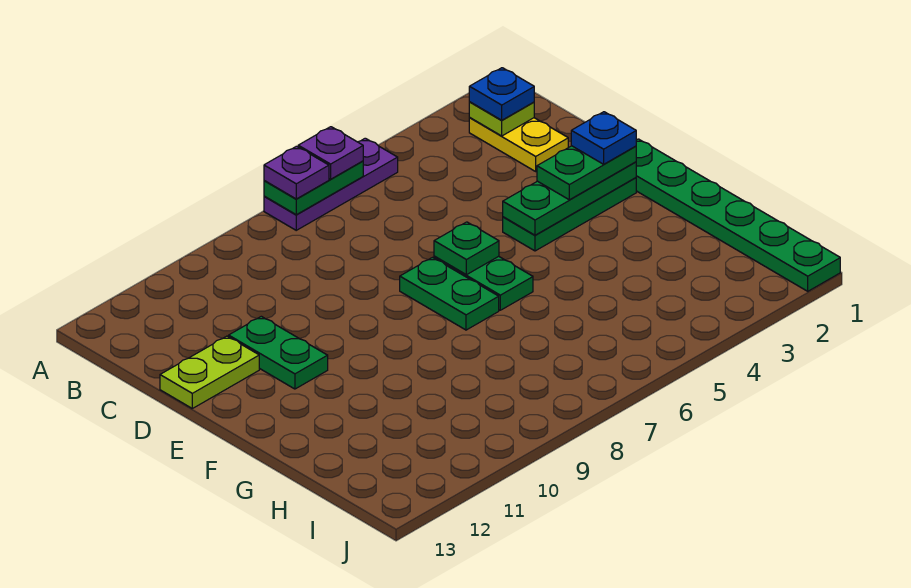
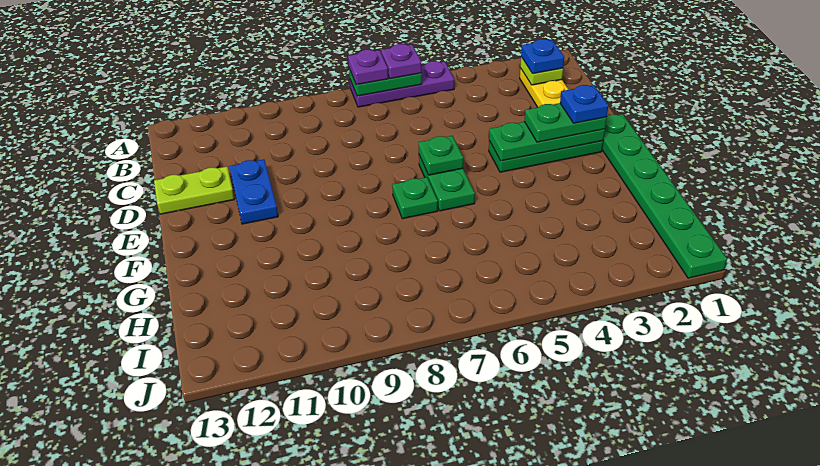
green plate D11:E11 level 1 -> blue plate D11:E11 level 1
green plate E7:F7 level 1 -> green plate F7 level 1

